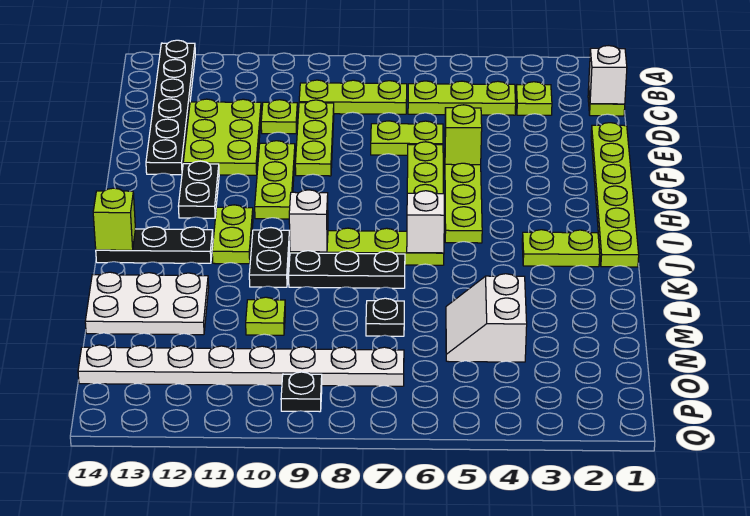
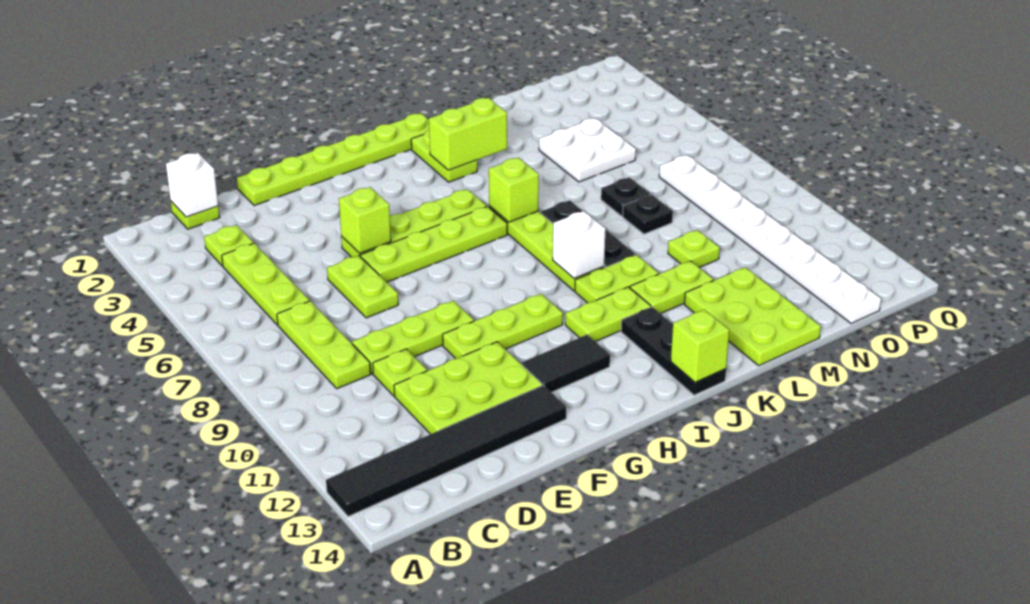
black plate A13:F13 level 1 -> black tile A13:F13 level 1
black plate G12:H12 level 1 -> black tile G12:H12 level 1
none -> lime brick J3:K3 level 2
white brick J6 level 2 -> lime brick J6 level 2
black plate J10:K10 level 1 -> lime plate J10:K10 level 1
none -> lime plate K11:L11 level 1
white plate L12:M14 level 1 -> lime plate L12:M14 level 1
white slope M4:N5 level 1 top 4 -> white plate M4:N5 level 1
black plate P9 level 1 -> black plate M8 level 1

